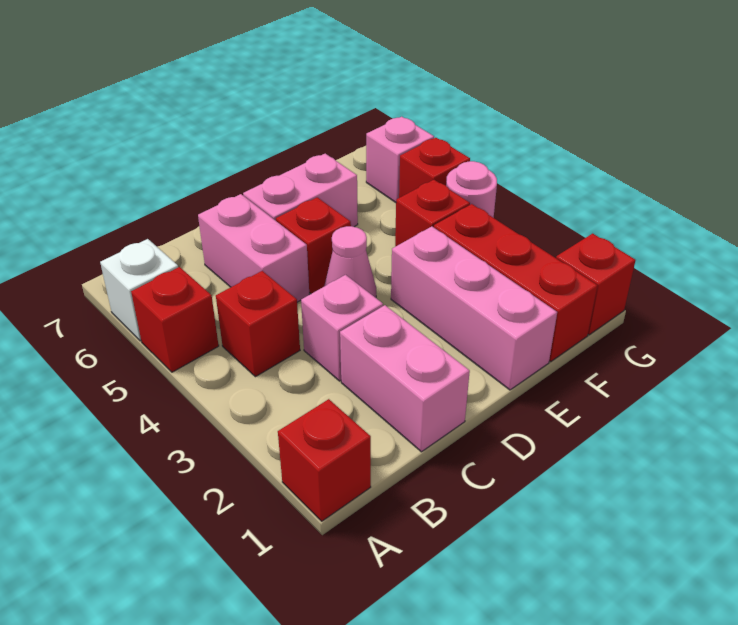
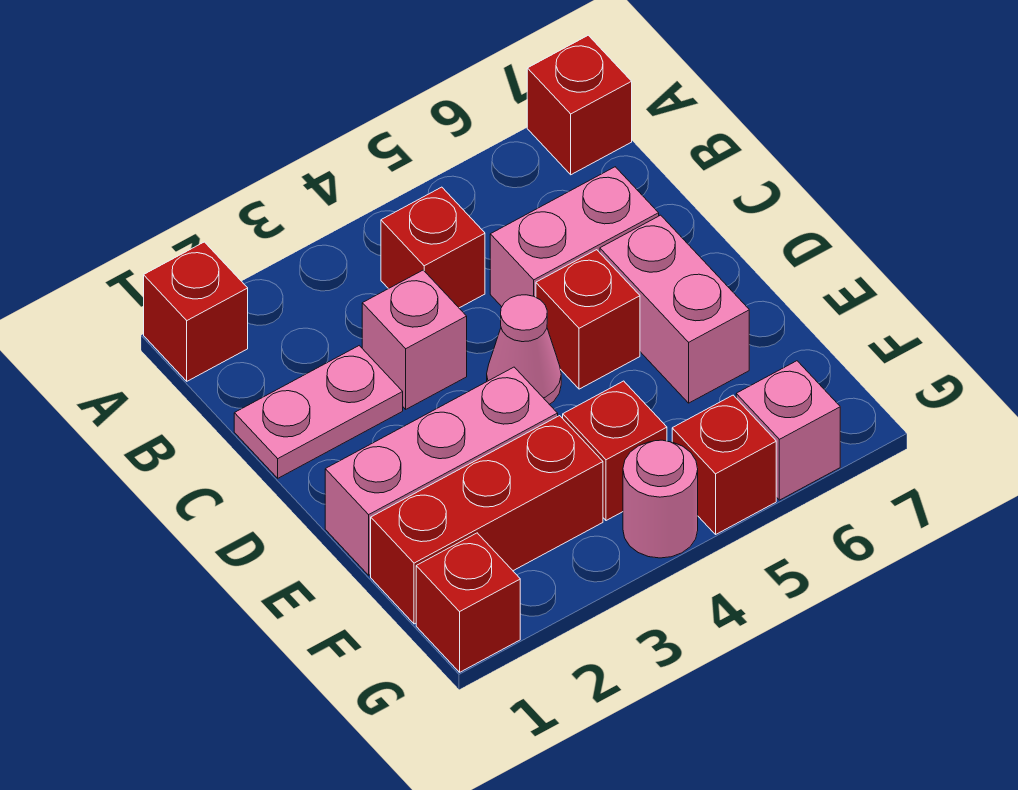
red brick A5 level 1 -> red brick A7 level 1
white brick A6 level 1 -> none
pink brick C1:C2 level 1 -> pink plate C1:C2 level 1

